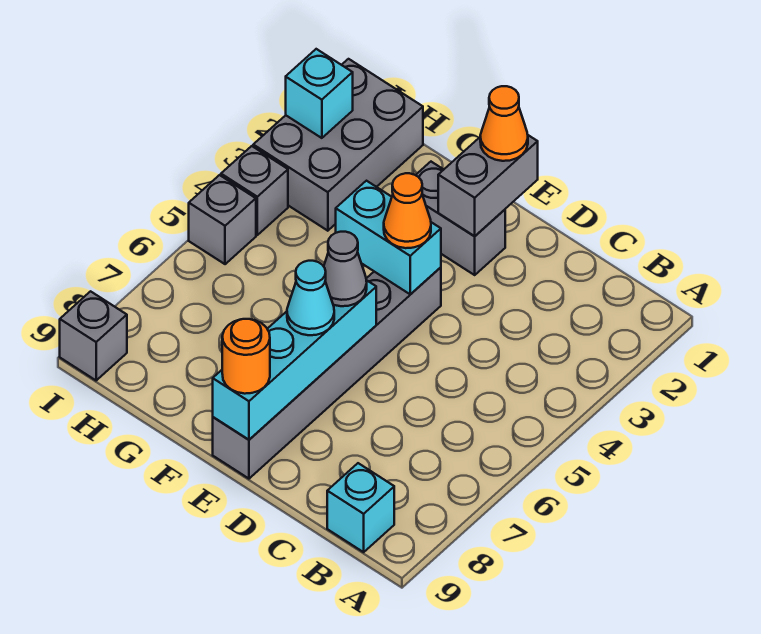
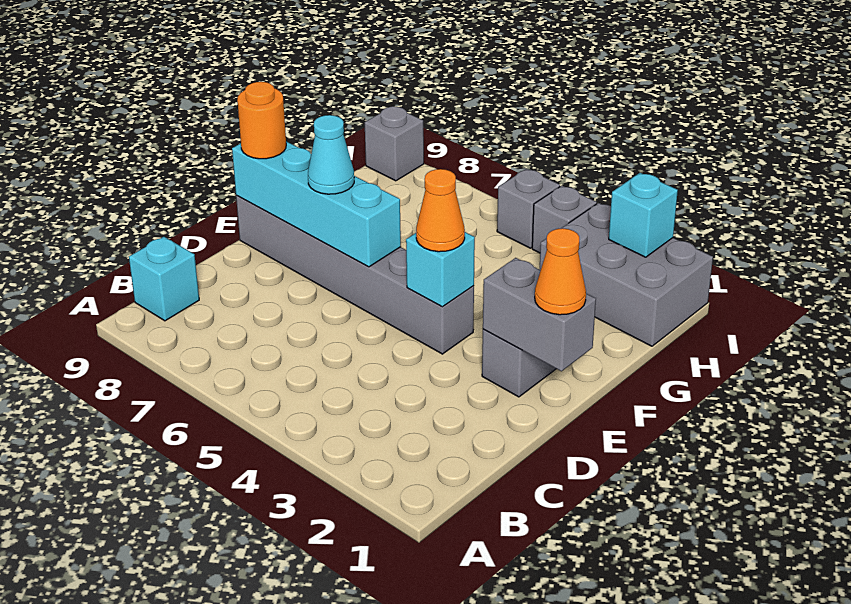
cyan brick E4:F4 level 2 -> cyan brick E4 level 2
grey cone E6 level 3 -> none

